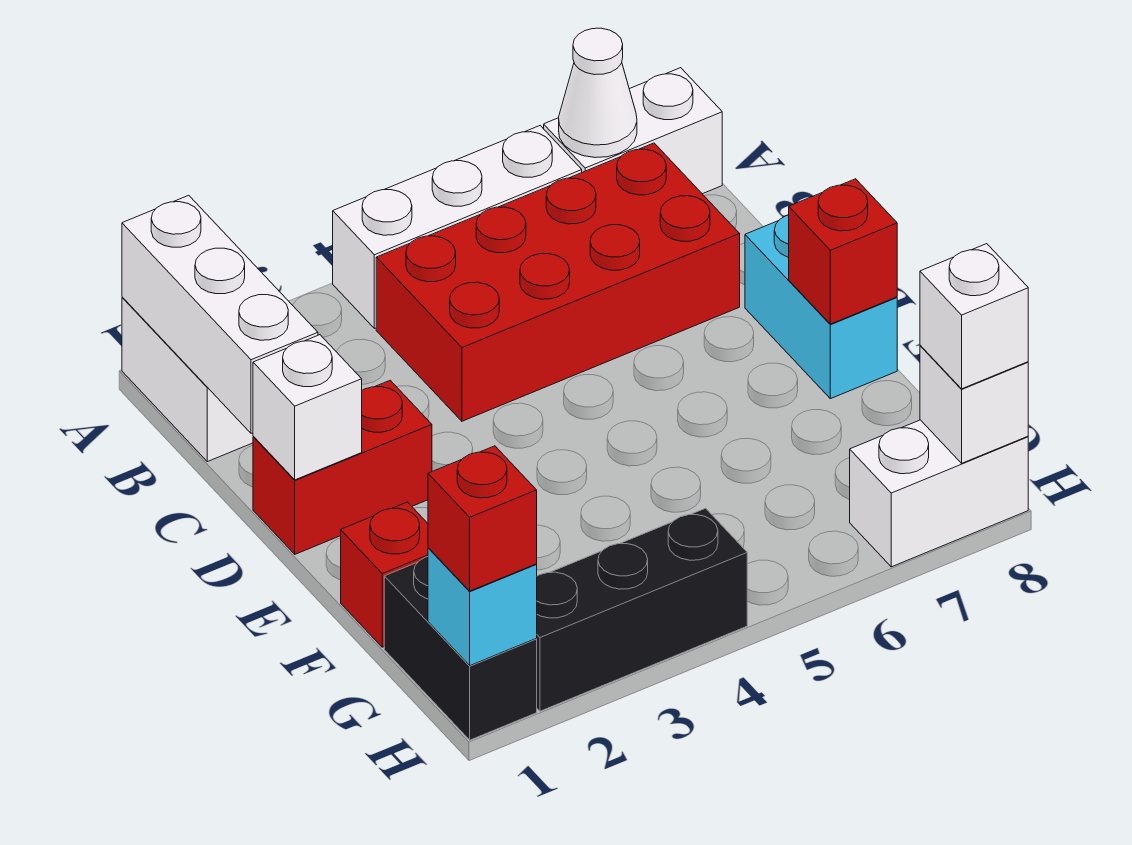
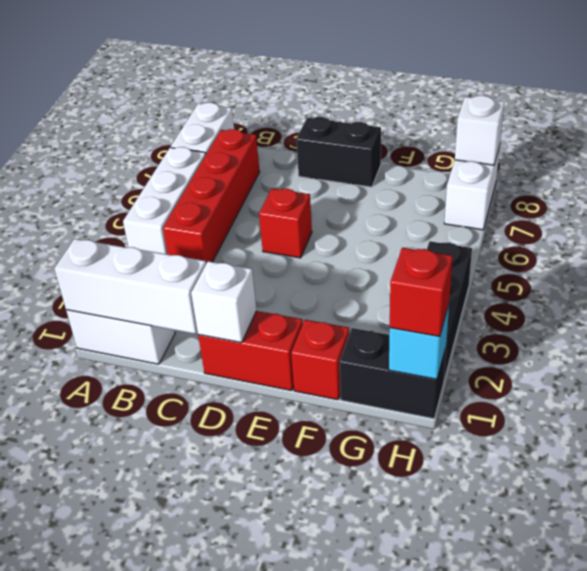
white cone A7 level 2 -> none
red brick B4:C7 level 1 -> red brick B4:B7 level 1
red brick D1:D2 level 1 -> red brick D1:E1 level 1
cyan brick D8:E8 level 1 -> black brick D8:E8 level 1
red brick E8 level 2 -> red brick D5 level 1
white brick H8 level 3 -> none

